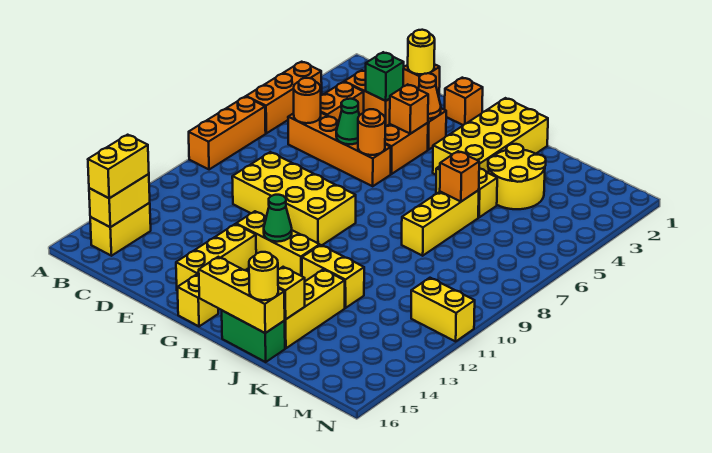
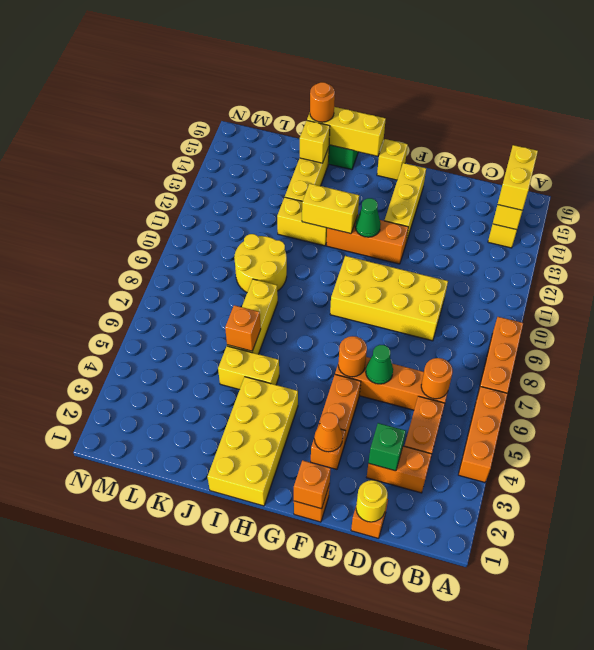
orange brick F4 level 2 -> orange brick F1 level 2
yellow brick F12:H12 level 1 -> orange brick F12:H12 level 1
yellow round brick J3:K4 level 1 -> yellow round brick J9:K10 level 1
yellow round brick J16 level 3 -> orange round brick J16 level 3
yellow brick M11:N11 level 1 -> yellow brick H12:I12 level 2

